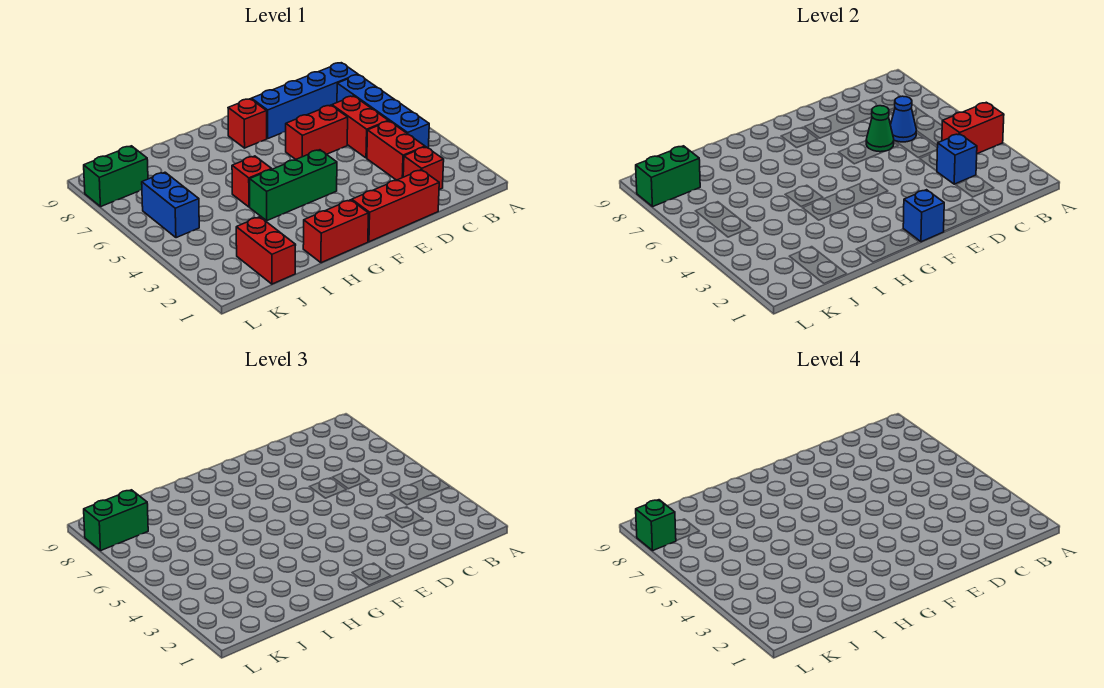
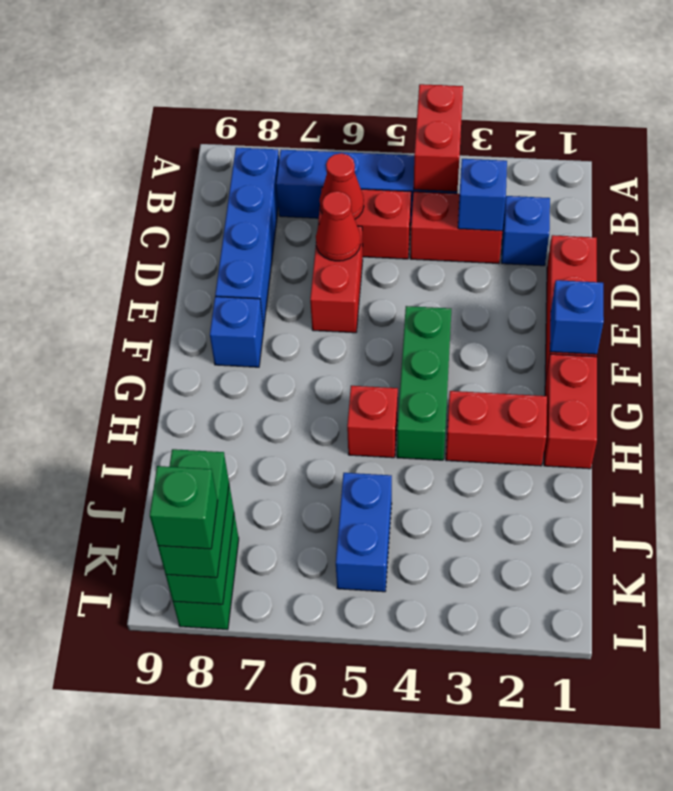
red brick C2 level 1 -> blue brick C2 level 1
blue cone C6 level 2 -> red cone C6 level 2
green cone D6 level 2 -> red cone D6 level 2
red brick F8 level 1 -> blue brick F8 level 1
red brick J1:J2 level 1 -> red brick H2:H3 level 1
blue brick K5:K6 level 1 -> blue brick J5:K5 level 1

